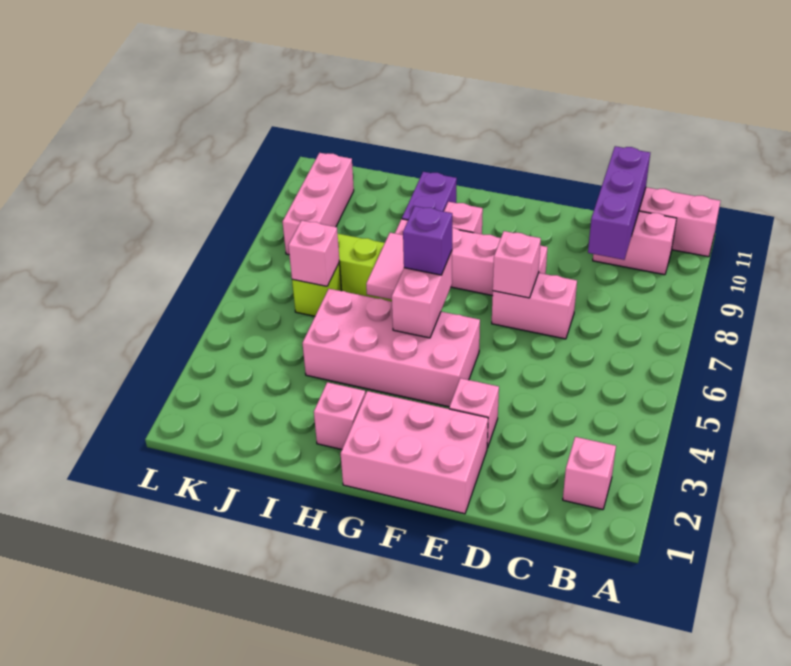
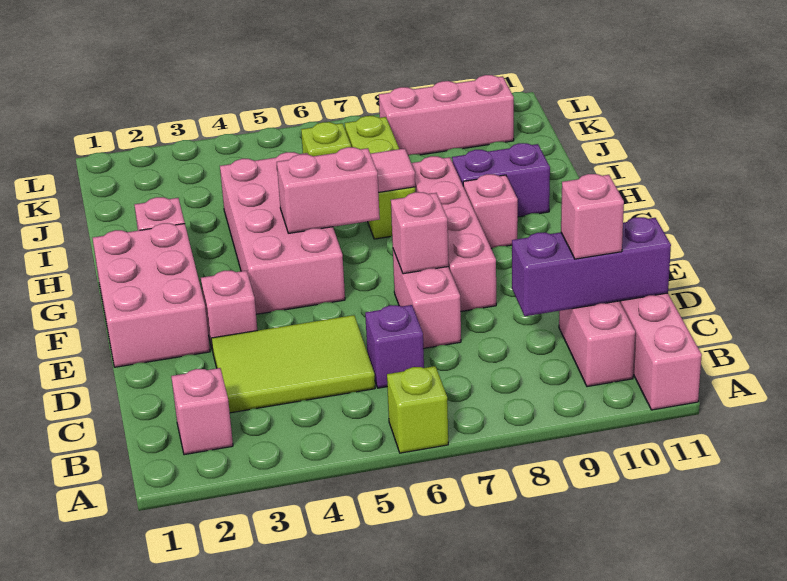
none -> lime brick A6 level 1
none -> lime tile C3:D5 level 1
purple brick G6 level 3 -> purple brick C6 level 1
pink brick J6 level 2 -> pink brick C10 level 3

